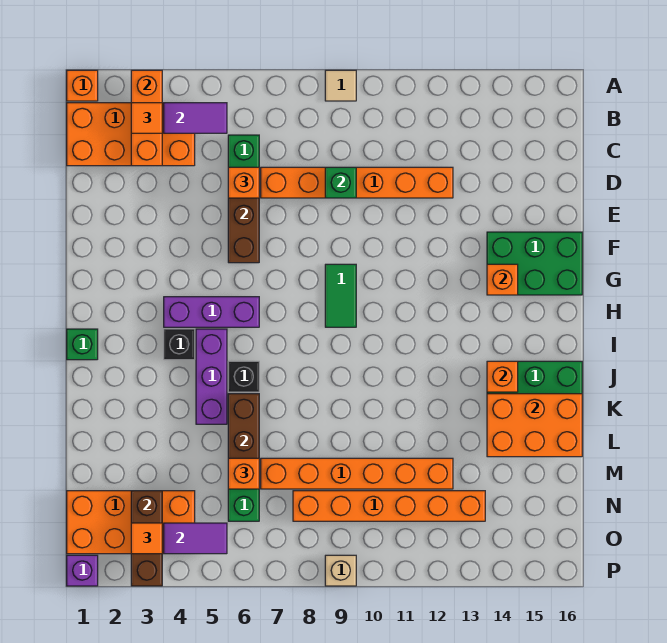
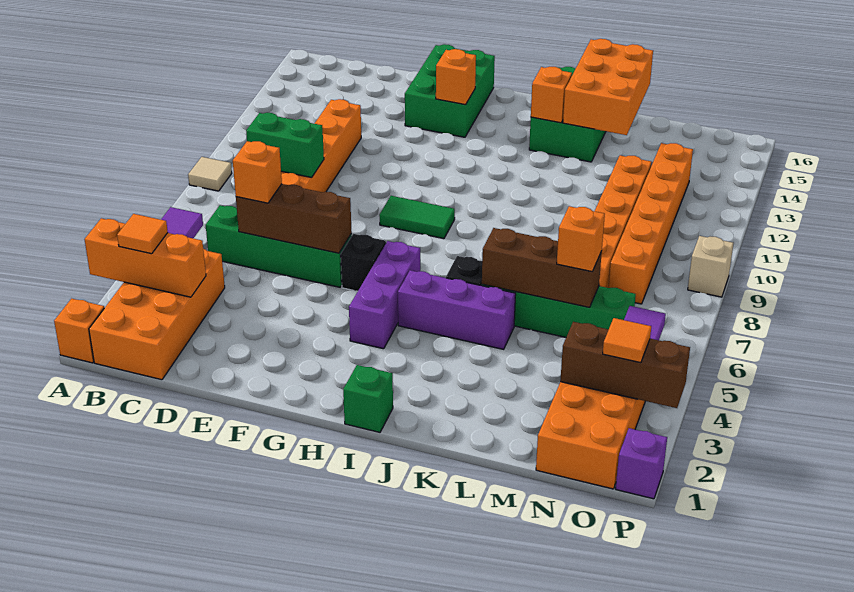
green brick D9 level 2 -> green brick C9:D9 level 2
black brick I4 level 1 -> black brick G6 level 1

